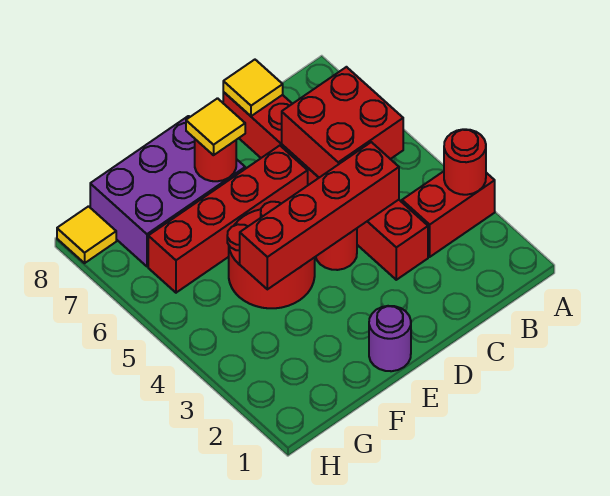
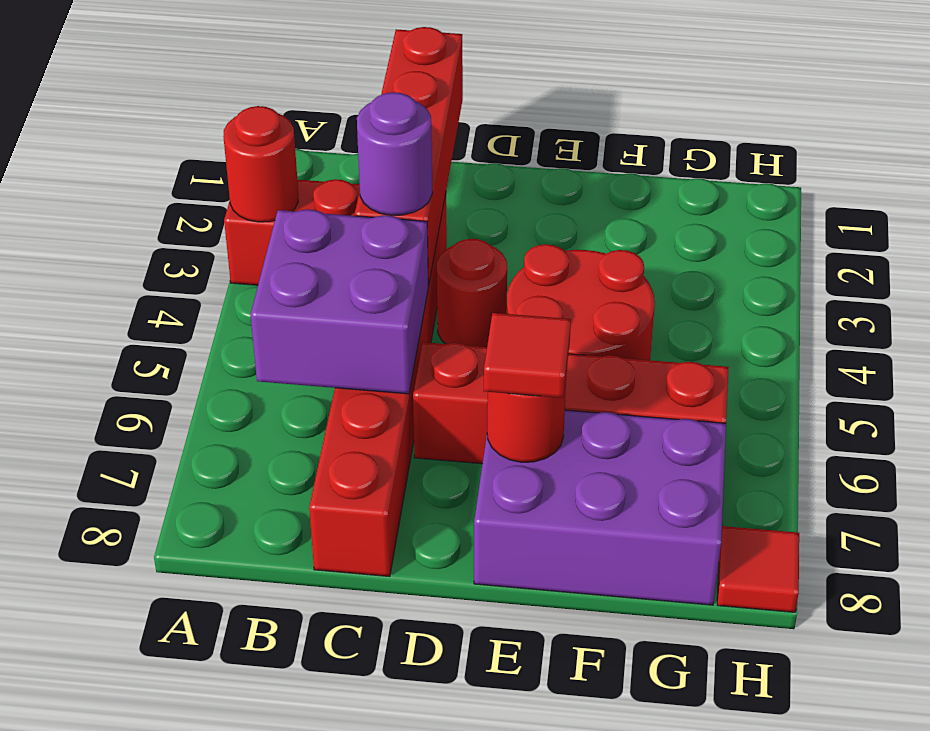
red brick B5:C6 level 2 -> purple brick B5:C6 level 2
red brick C4:F4 level 2 -> red brick C1:C4 level 2
yellow tile C8 level 2 -> none
purple round brick E1 level 1 -> purple round brick C4 level 3
yellow tile E7 level 3 -> red tile E7 level 3
yellow tile H8 level 1 -> red tile H8 level 1

